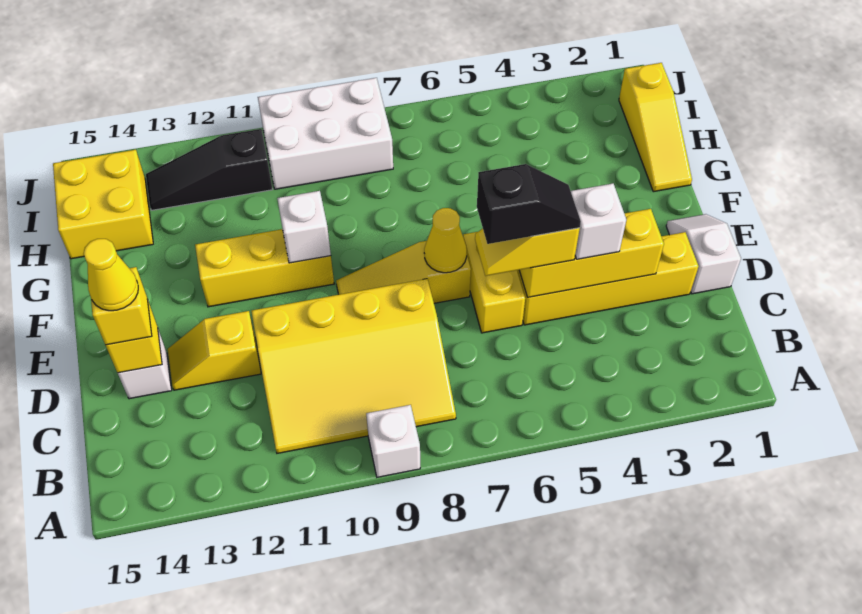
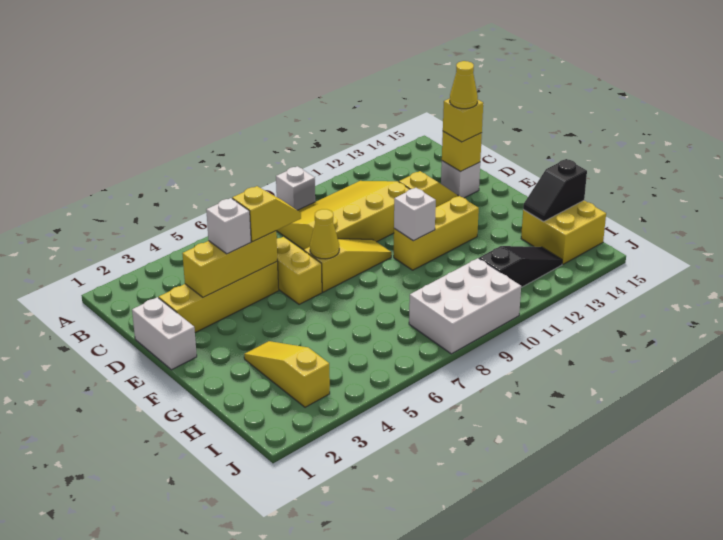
white slope D1:E1 level 1 top D -> white brick D1:E1 level 1
black slope D5:D6 level 4 top 6 -> black slope H14:H15 level 2 top 15
yellow slope G1:I1 level 1 top I -> yellow slope G3:I3 level 1 top I

